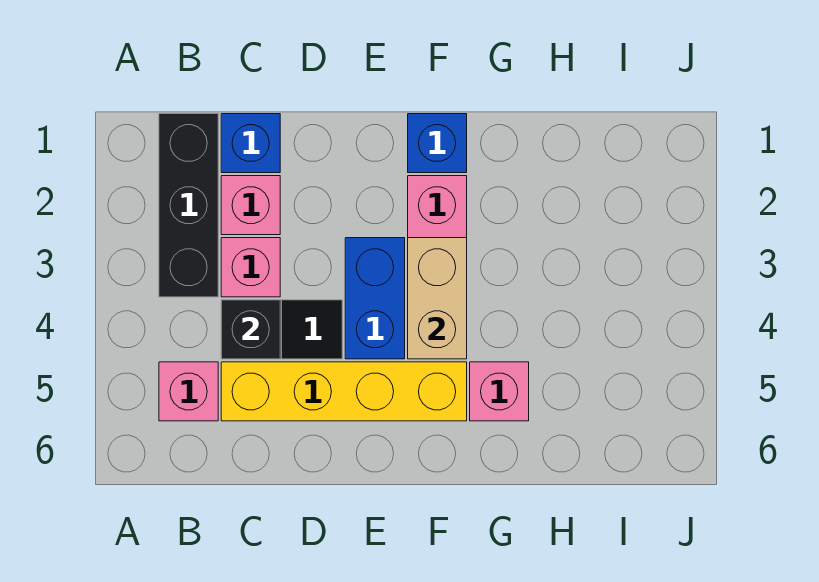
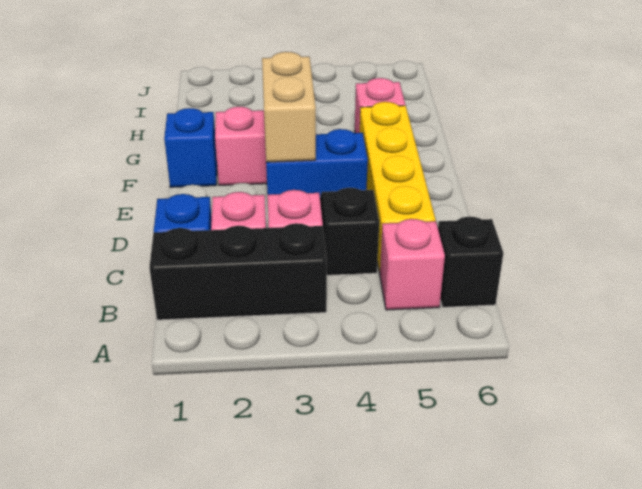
black brick C4 level 2 -> black brick B6 level 1
tan brick F3:F4 level 2 -> tan brick E3:F3 level 2

